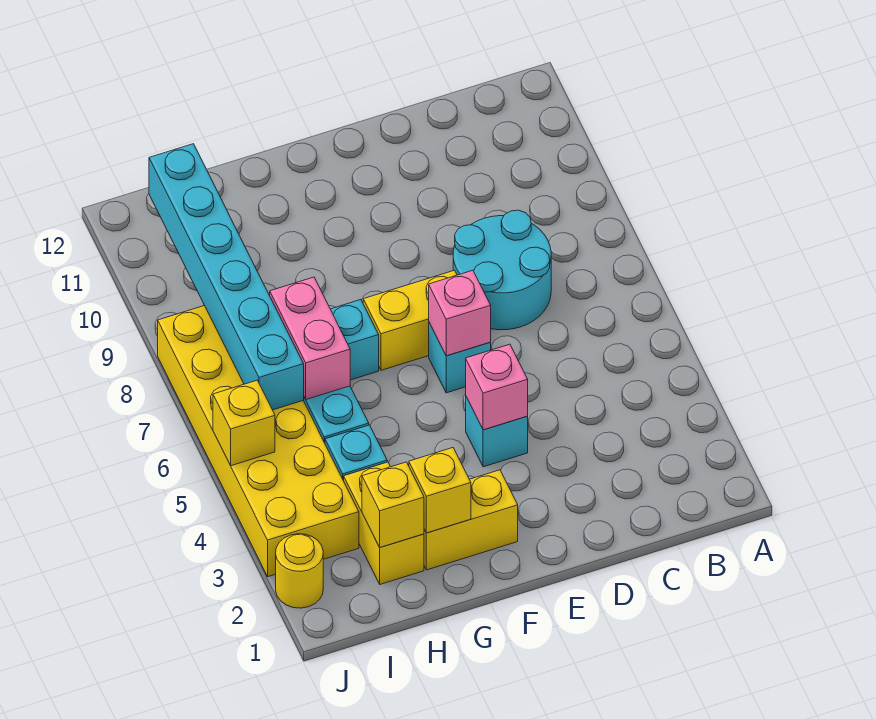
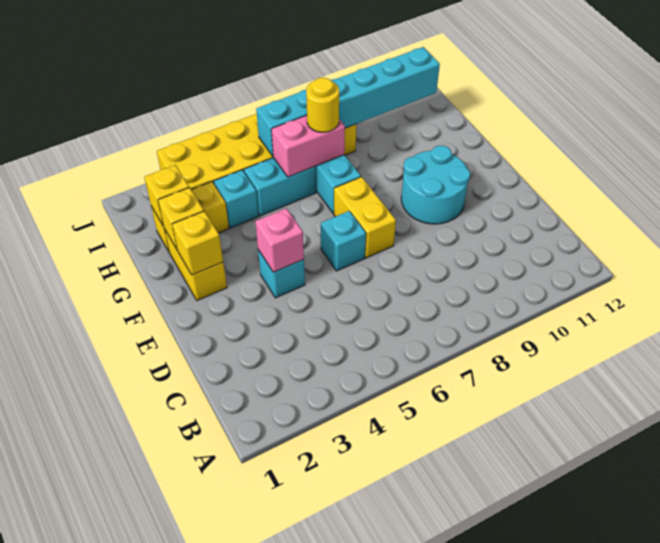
cyan round brick C7:D8 level 1 -> cyan round brick E9:F10 level 1
pink brick E6 level 2 -> none
yellow round brick J2 level 1 -> yellow round brick H7 level 3
yellow brick J5 level 2 -> yellow brick F2 level 2

